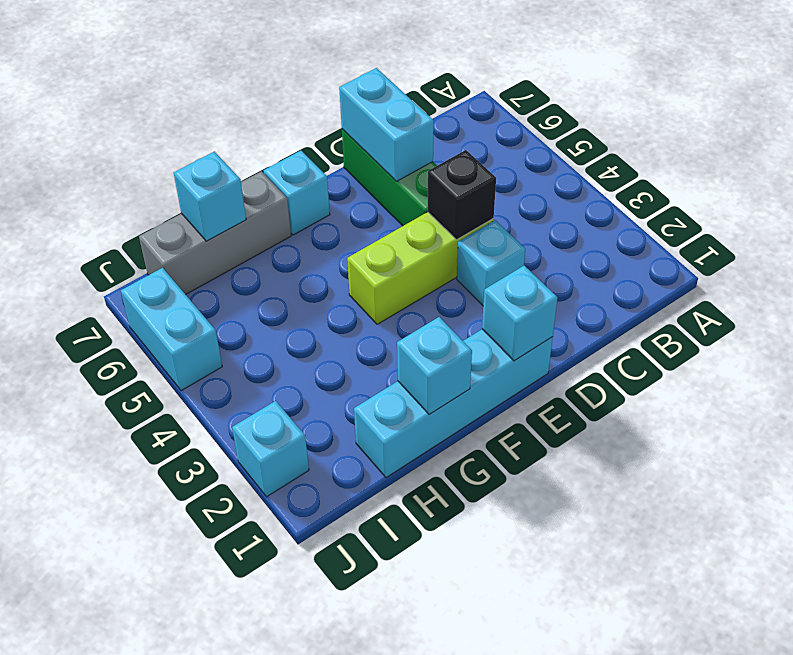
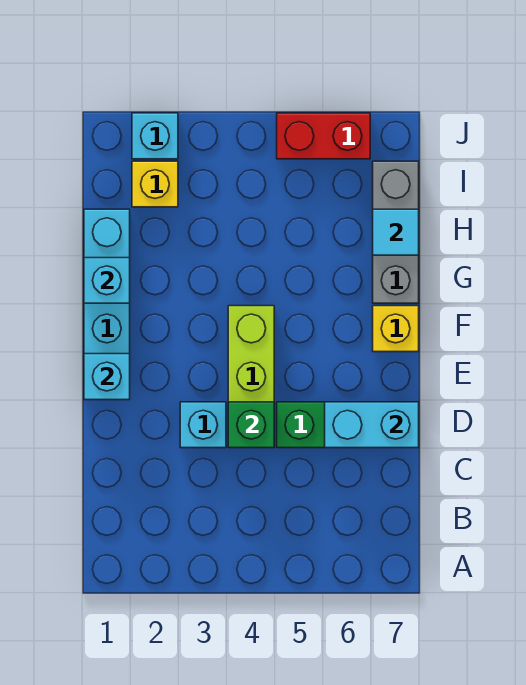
black brick D4 level 2 -> green brick D4 level 2
cyan brick F7 level 1 -> yellow brick F7 level 1
cyan brick H7 level 2 -> cyan tile H7 level 2
none -> yellow brick I2 level 1
cyan brick J5:J6 level 1 -> red brick J5:J6 level 1

